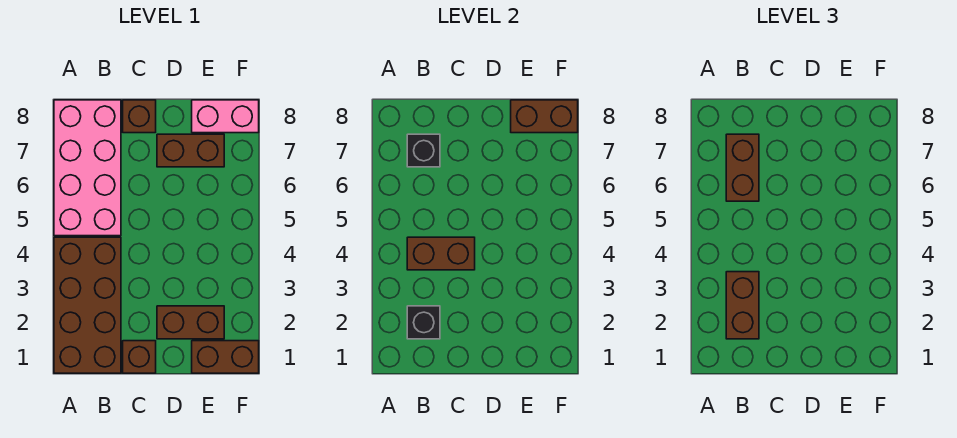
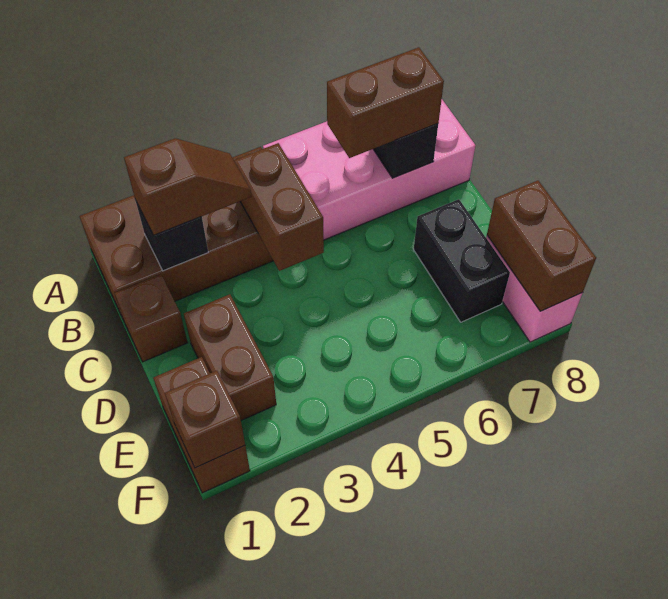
brown brick B2:B3 level 3 -> brown slope B2:B3 level 3 top 2
brown brick C8 level 1 -> brown brick F1 level 2
brown brick D7:E7 level 1 -> black brick D7:E7 level 1

